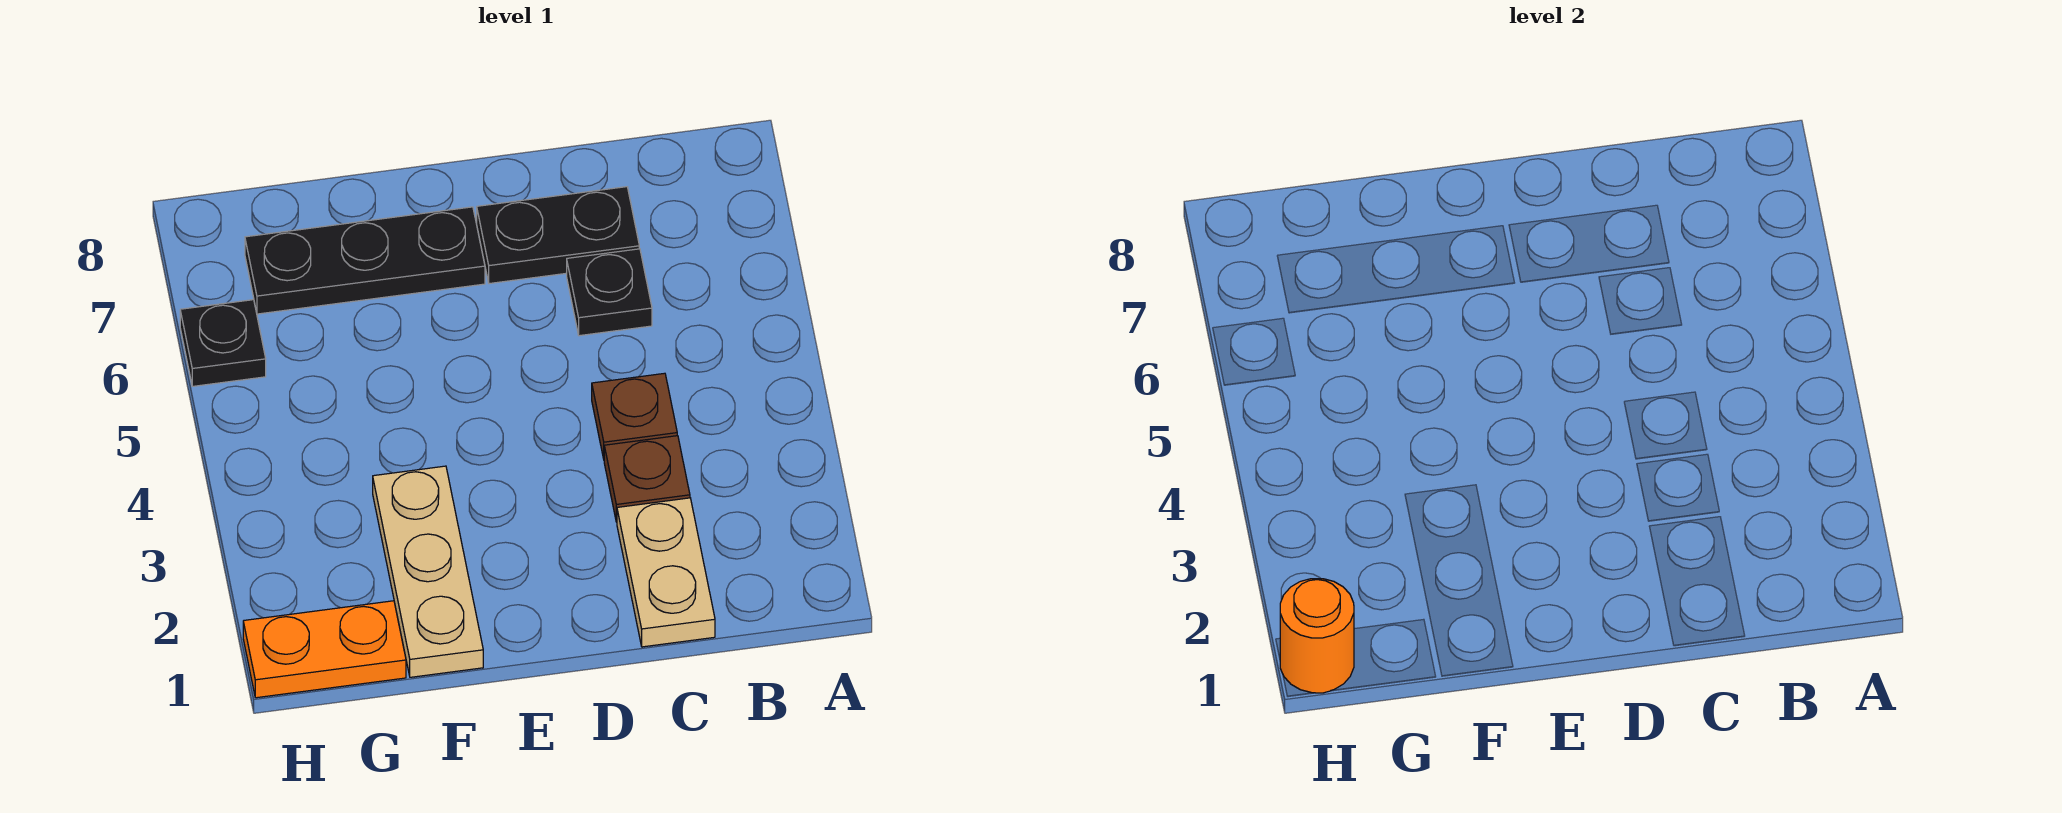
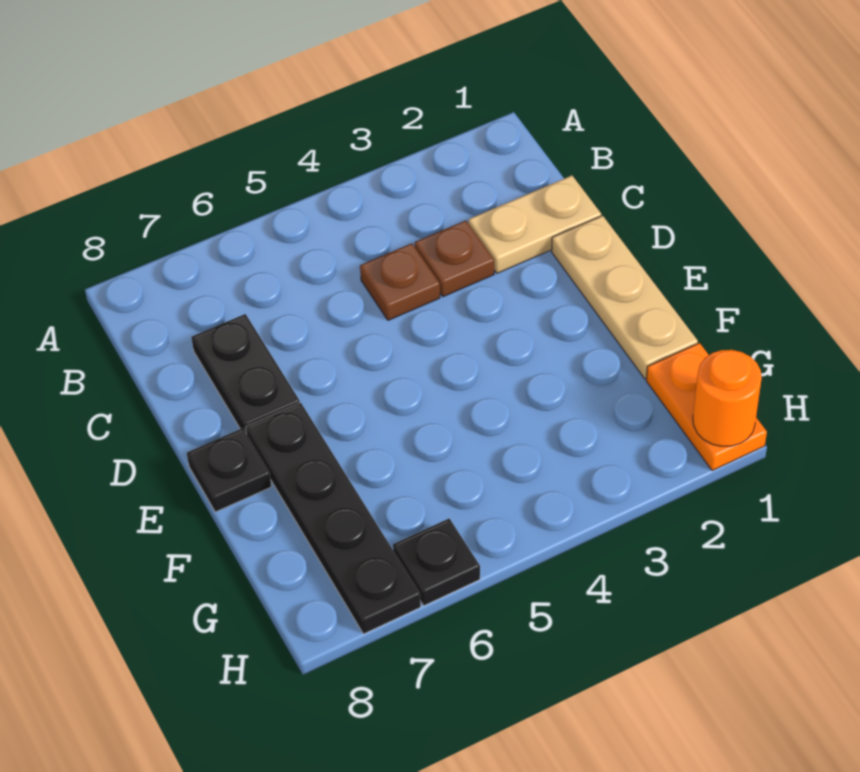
black plate C6 level 1 -> black plate E8 level 1
black plate E7:G7 level 1 -> black plate E7:H7 level 1
tan plate F1:F3 level 1 -> tan plate D1:F1 level 1

